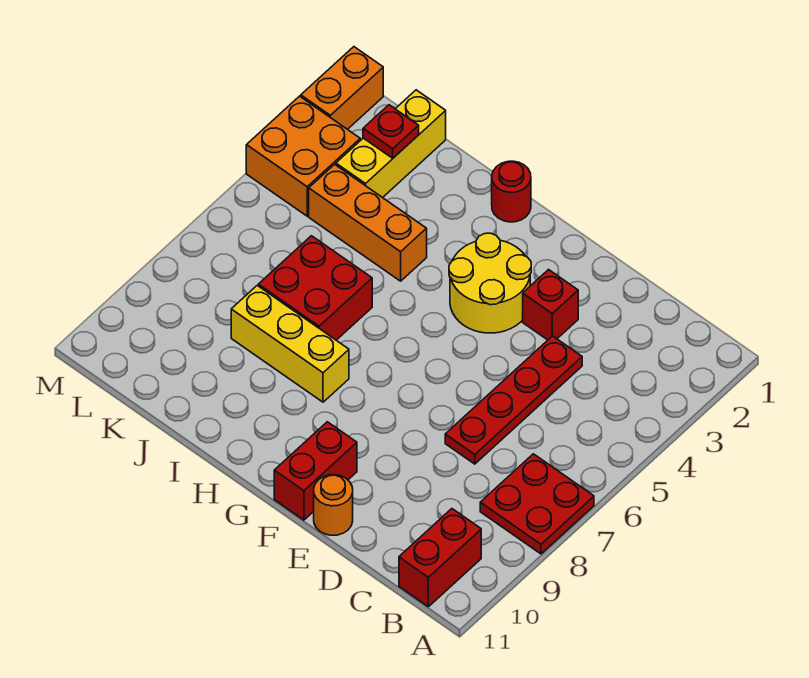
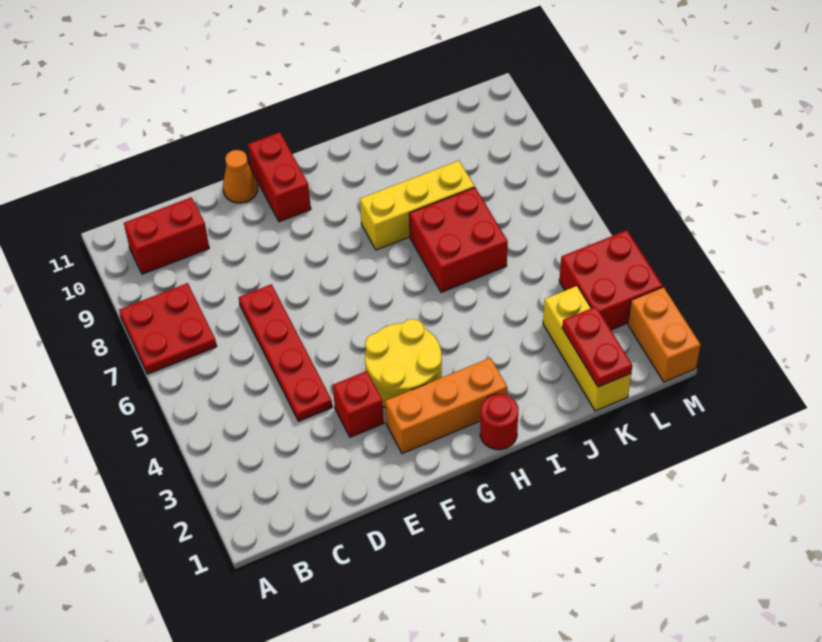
red brick B10:B11 level 1 -> red brick B10:C10 level 1
orange round brick E11 level 1 -> orange cone E11 level 1
orange brick I4:K4 level 1 -> orange brick F2:H2 level 1
red plate K2 level 2 -> red plate K1:K2 level 2
orange brick L3:M4 level 1 -> red brick L3:M4 level 1

